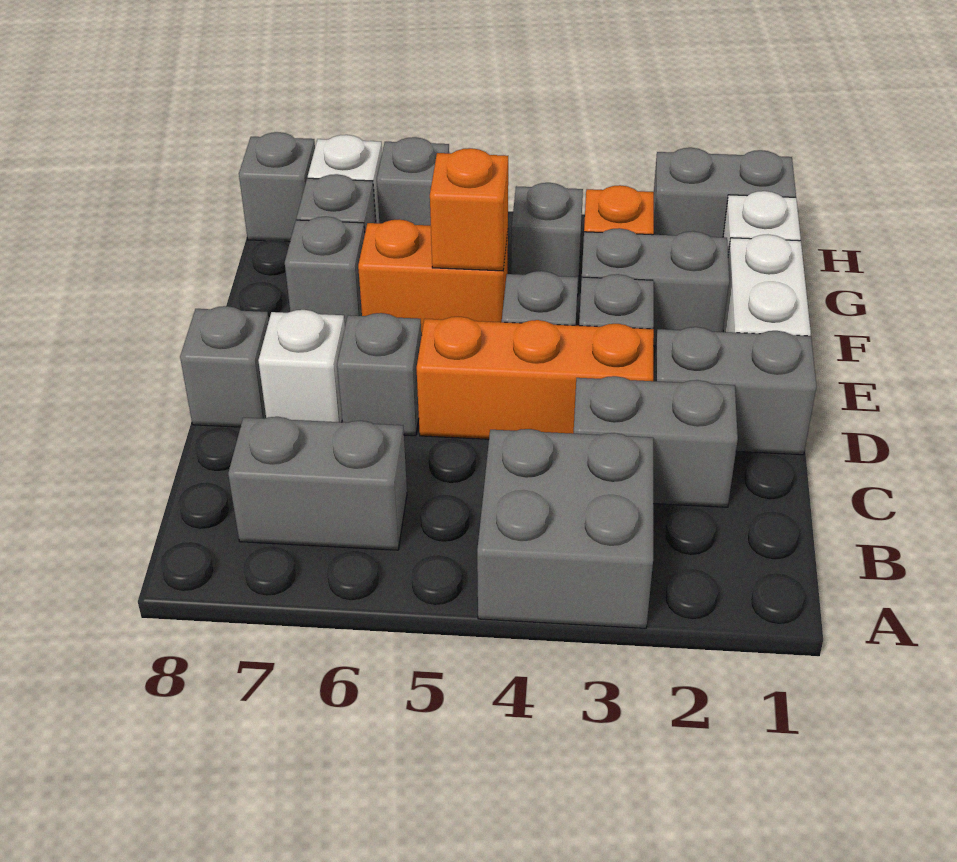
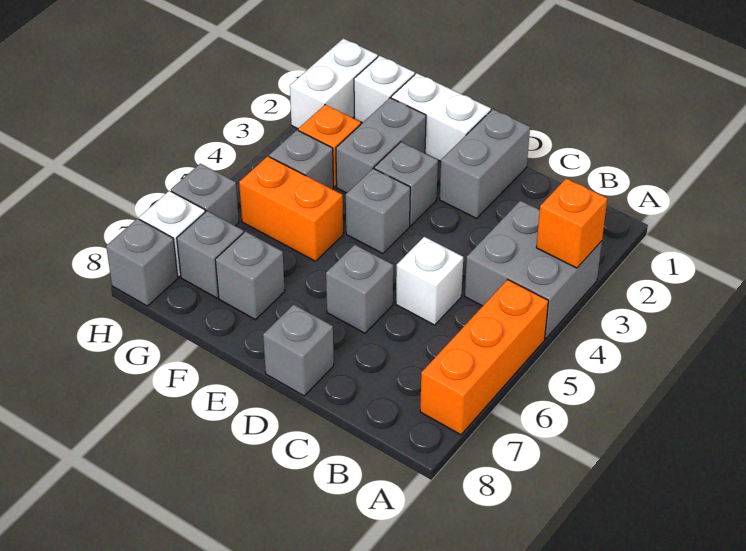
grey brick B6:B7 level 1 -> none
grey brick C2:C3 level 1 -> none
orange brick D3:D5 level 1 -> orange brick A5:A7 level 1
white brick D7 level 1 -> white brick C5 level 1
orange brick F5:F6 level 1 -> orange brick F5:G5 level 1
orange brick F5 level 2 -> orange brick A3 level 2
grey brick H1:H2 level 1 -> white brick H1:H2 level 1

